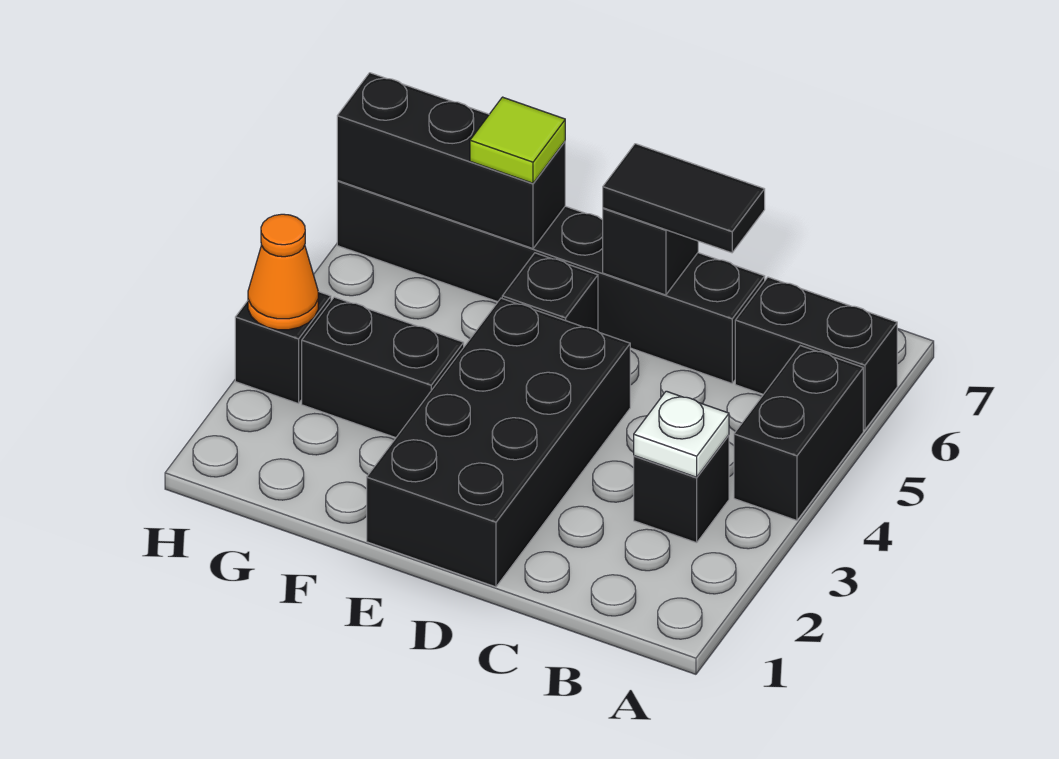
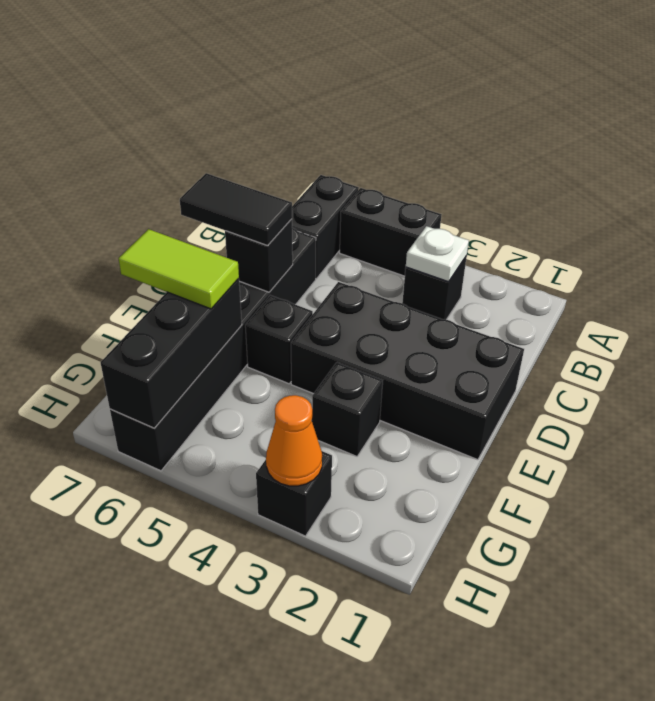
black tile C6:D6 level 3 -> black tile D6:D7 level 3
black brick F3:G3 level 1 -> black brick F3 level 1
lime tile F6 level 3 -> lime tile F6:F7 level 3

